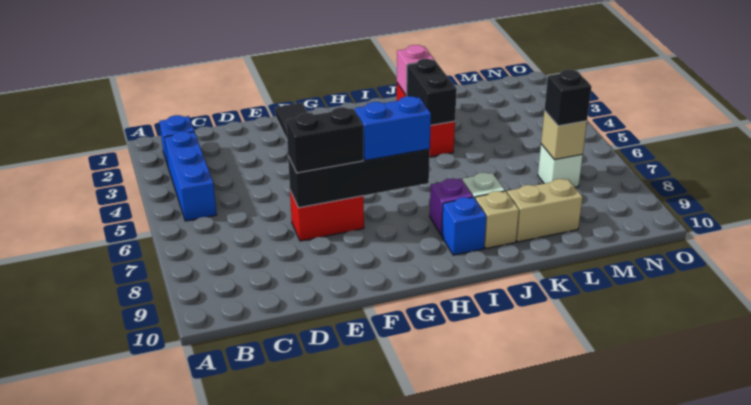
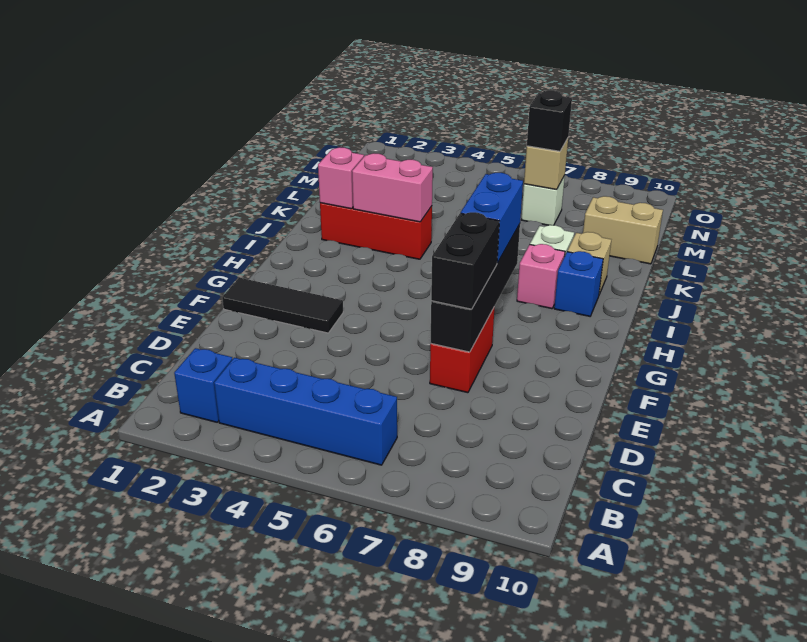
blue brick B3:B5 level 1 -> blue brick B3:B6 level 1
purple brick I8 level 1 -> pink brick I8 level 1
black brick J3:J4 level 2 -> pink brick J3:J4 level 2
tan brick K9:L9 level 1 -> tan brick L9:L10 level 1

